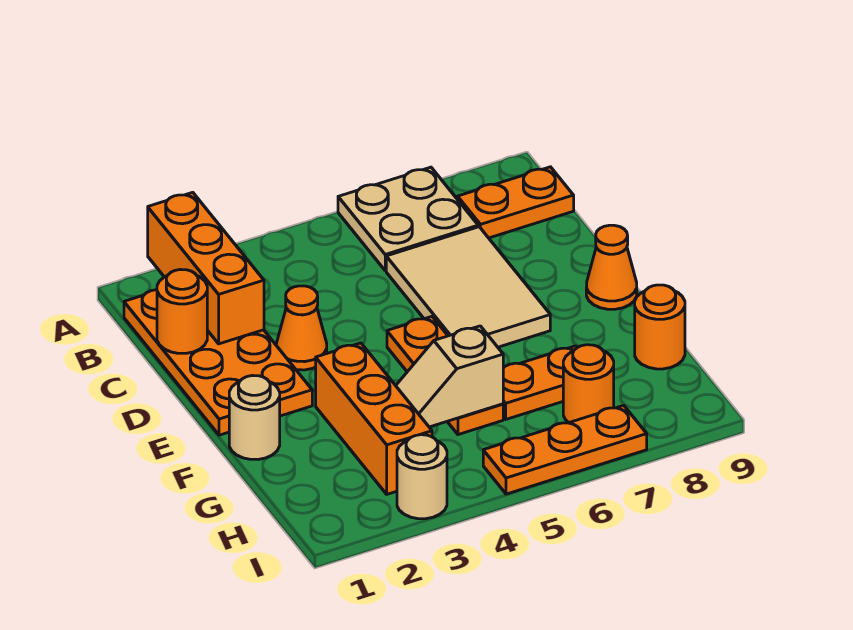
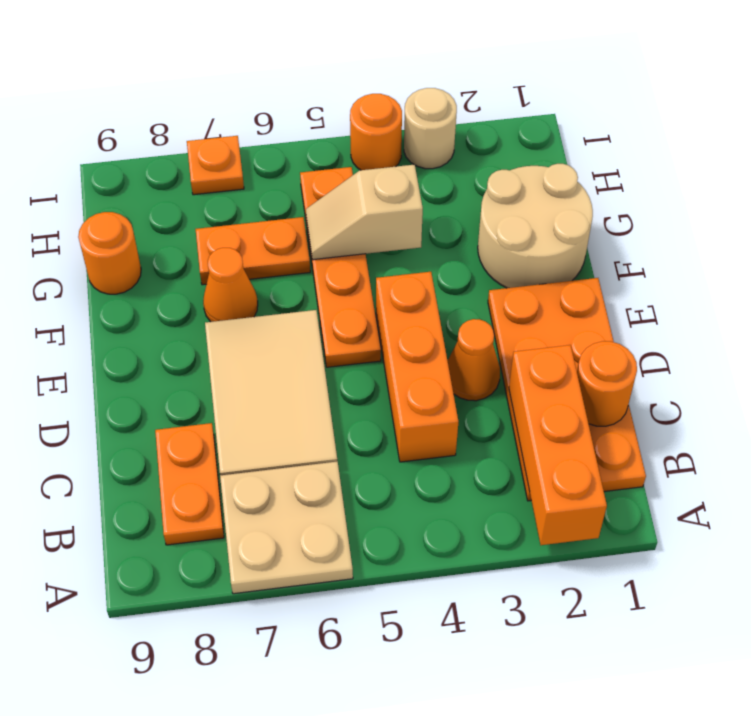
orange plate B8:B9 level 1 -> orange plate B8:C8 level 1
orange plate E5:G5 level 1 -> orange plate E5:H5 level 1
orange cone E9 level 1 -> orange cone F7 level 1
tan round brick F1 level 1 -> tan round brick F1:G2 level 1
orange brick F3:H3 level 1 -> orange brick C4:E4 level 1
tan slope G4:G5 level 2 top 5 -> tan slope G4:G5 level 2 top 4
orange round brick H7 level 1 -> orange round brick I4 level 1
orange plate I5:I7 level 1 -> orange plate I7 level 1

